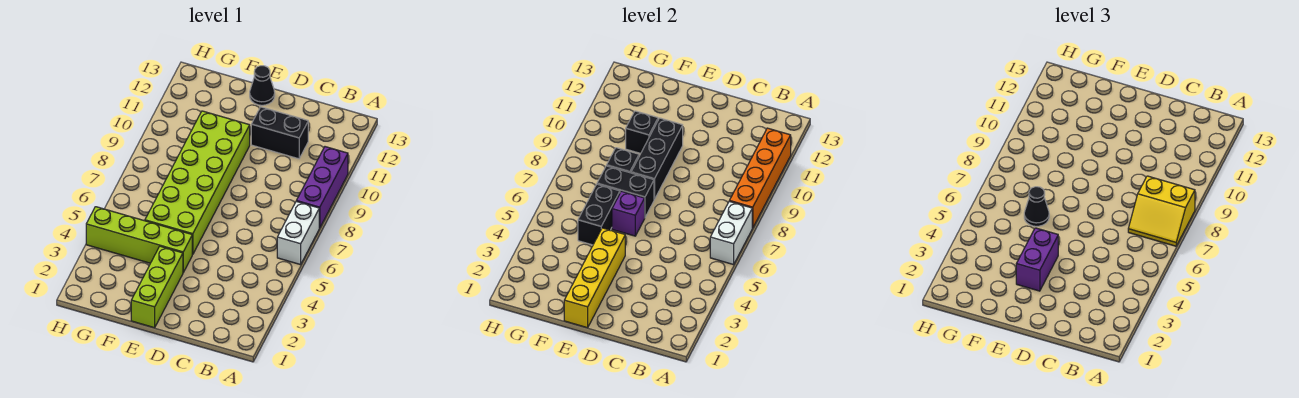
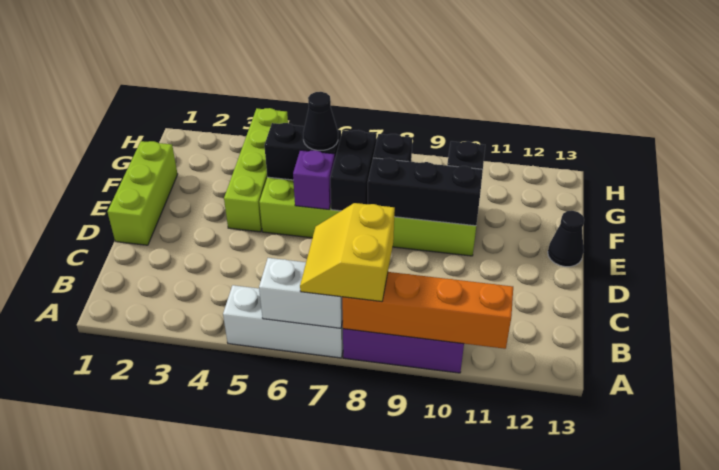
white brick A6:A7 level 1 -> white brick A5:A7 level 1
black brick C11:D11 level 1 -> none
lime brick E1:E3 level 1 -> lime brick D1:F1 level 1
yellow brick E1:E4 level 2 -> none
purple brick E3:E4 level 3 -> none

